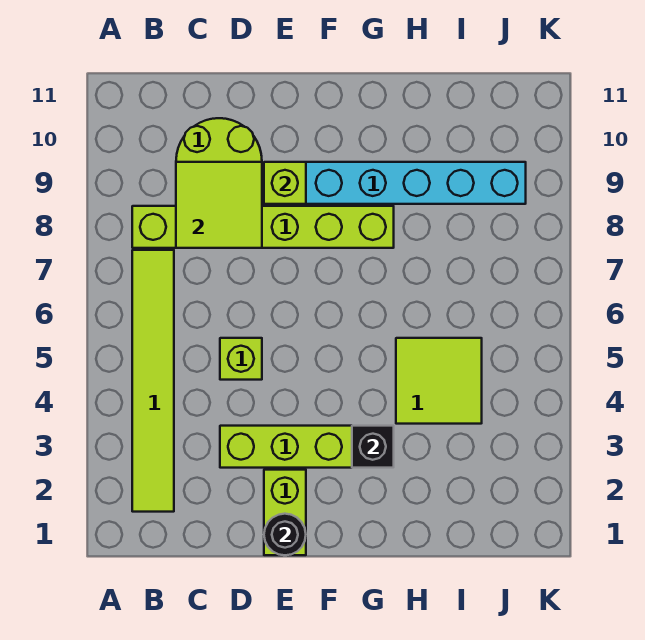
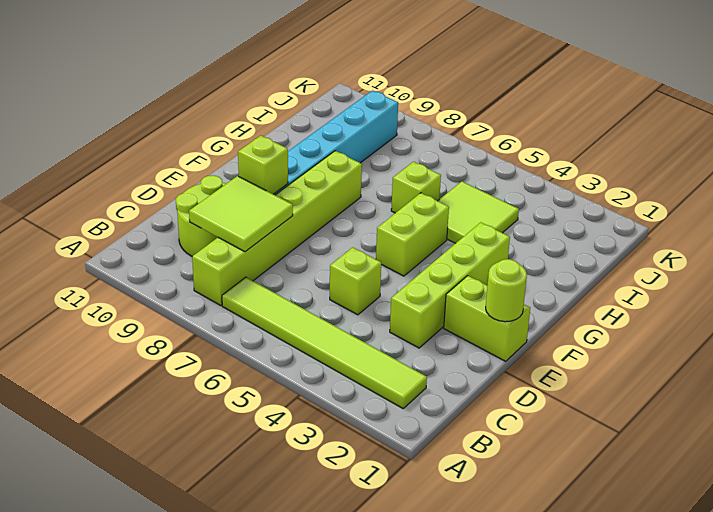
black round brick E1 level 2 -> lime round brick E1 level 2
none -> lime brick F5:G5 level 1
black brick G3 level 2 -> none
none -> lime brick H6 level 1

